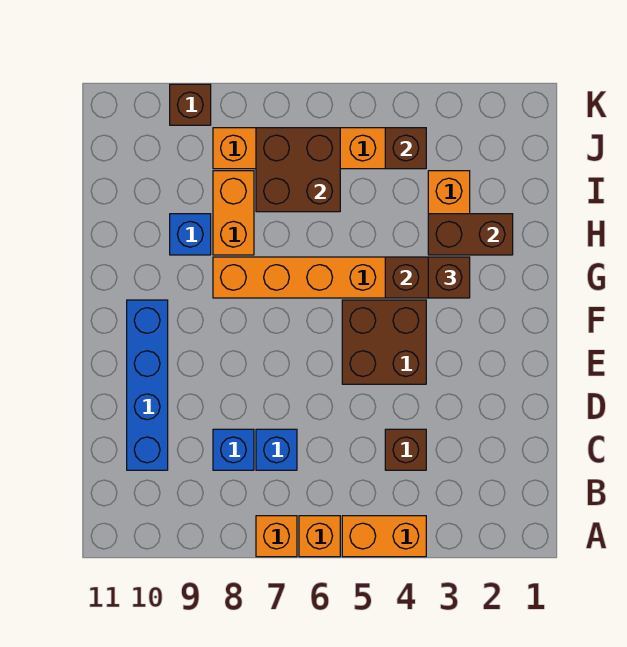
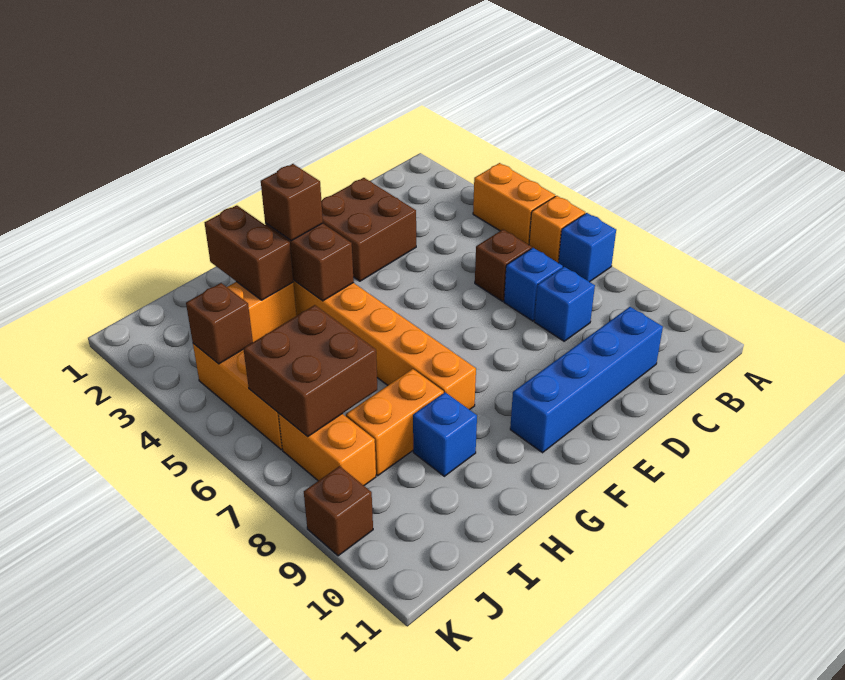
orange brick A7 level 1 -> blue brick A7 level 1
brown brick C4 level 1 -> brown brick C6 level 1
brown brick E4:F5 level 1 -> brown brick D2:E3 level 1

